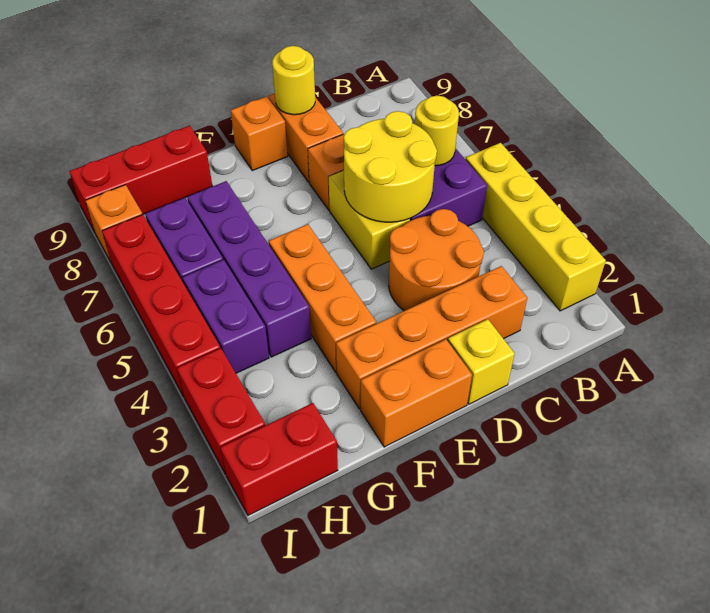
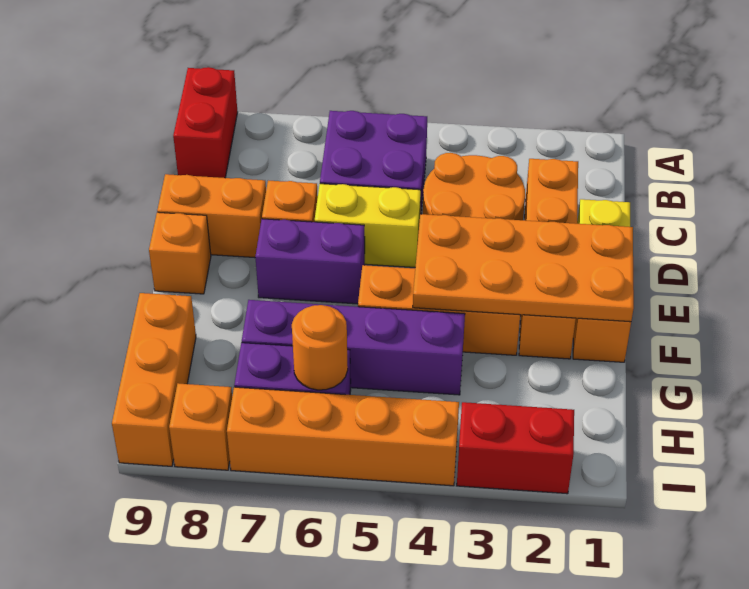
yellow brick A2:A5 level 1 -> none
yellow round brick B6 level 2 -> none
yellow round brick C5:D6 level 2 -> none
yellow round brick D9 level 2 -> none
none -> orange plate E1:F4 level 2
red brick G9:I9 level 1 -> orange brick G9:I9 level 1
red brick H1:I1 level 1 -> red brick A9:B9 level 1
purple brick H4:H5 level 1 -> purple brick E6:E7 level 1
none -> orange round brick H6 level 2
red brick I4:I7 level 1 -> orange brick I4:I7 level 1

